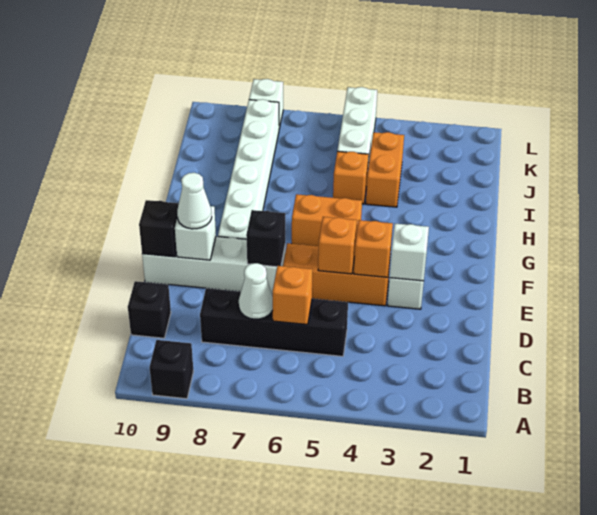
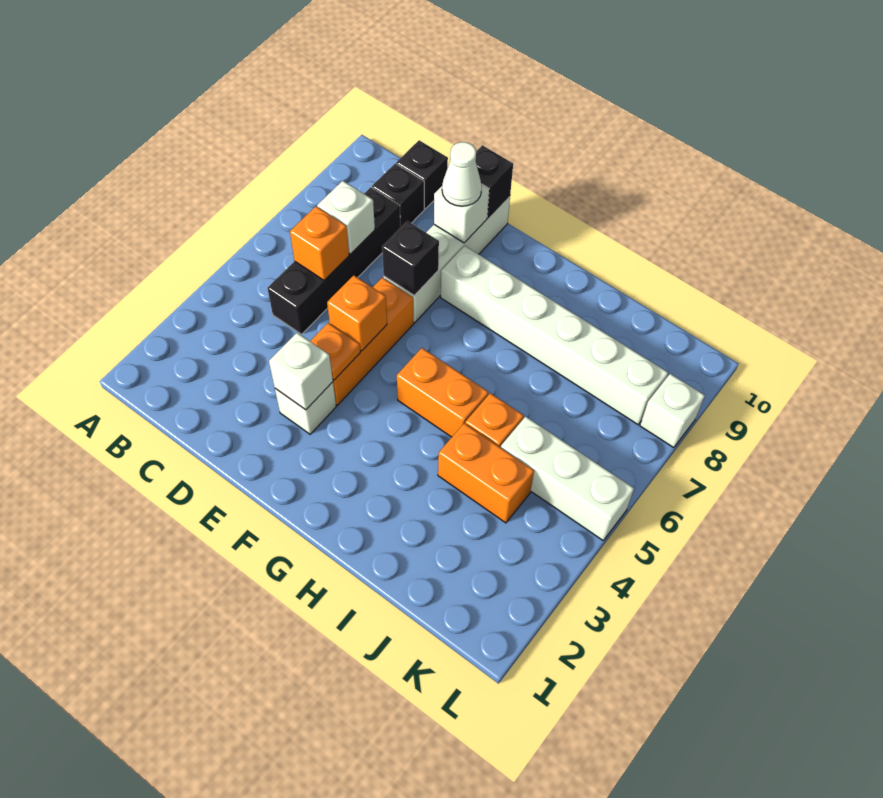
black brick A9 level 1 -> black brick C9 level 1
white cone C7 level 2 -> white brick C7 level 2
orange brick E4 level 2 -> orange plate E4 level 2
orange brick G5:G6 level 1 -> orange brick G5:H5 level 1

